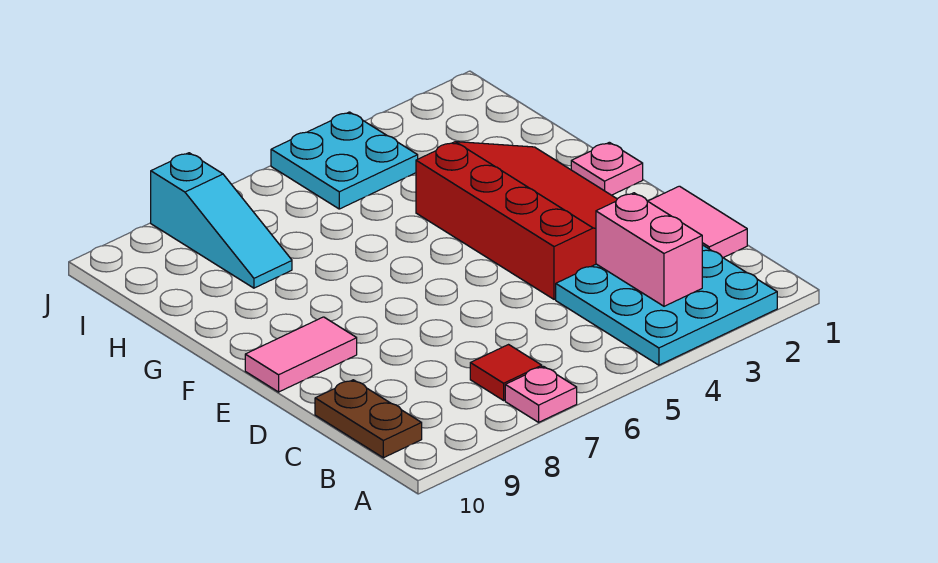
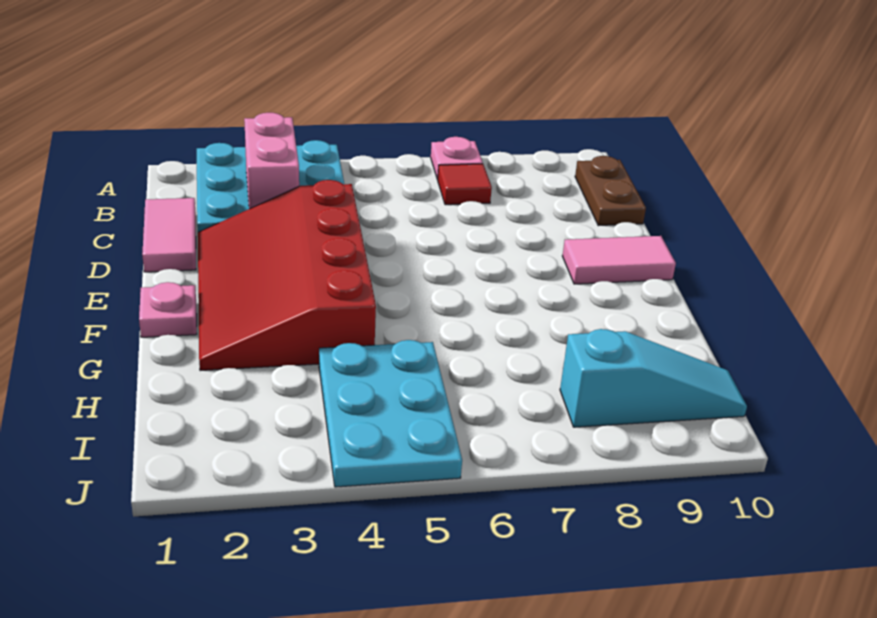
cyan slope H8:J8 level 1 top J -> cyan slope I8:I10 level 1 top 8
cyan plate I4:J5 level 1 -> cyan plate H4:J5 level 1

